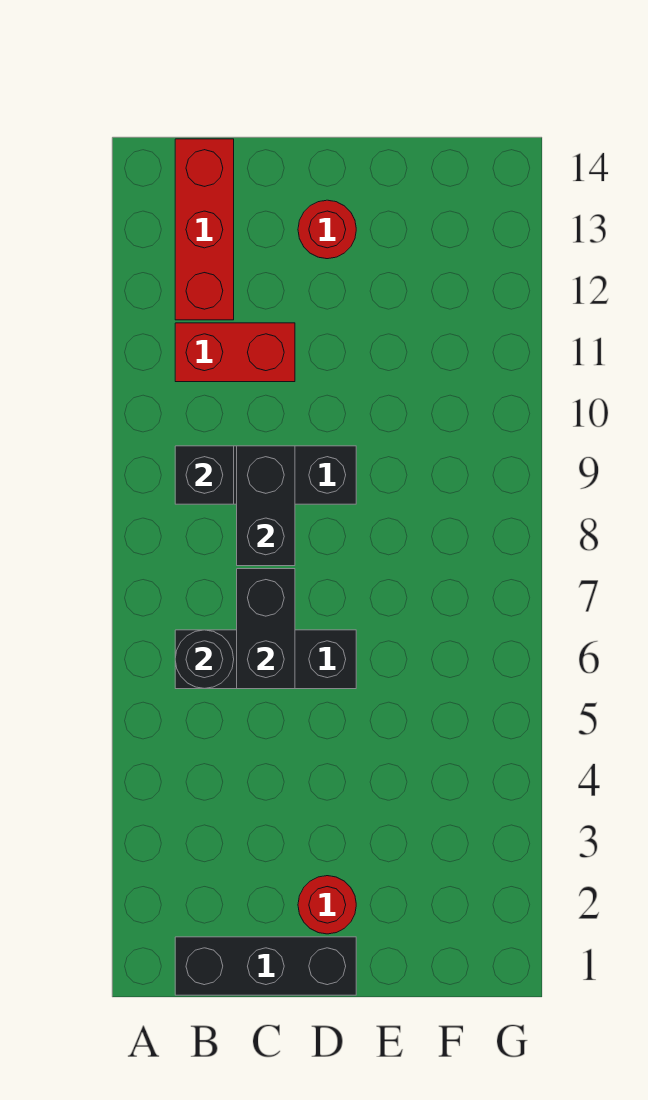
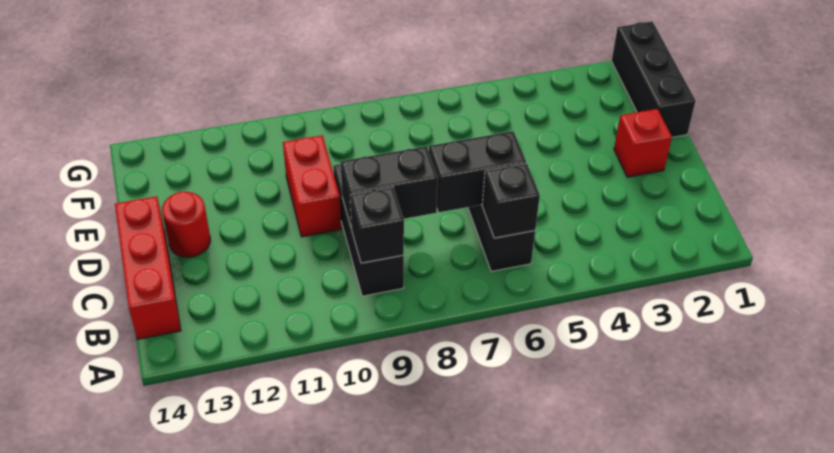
black brick B1:D1 level 1 -> black brick E1:G1 level 1
black round brick B6 level 2 -> black brick B6 level 2
red brick B11:C11 level 1 -> red brick D10:E10 level 1
red brick B12:B14 level 1 -> red brick B14:D14 level 1
red round brick D2 level 1 -> red brick D2 level 1

